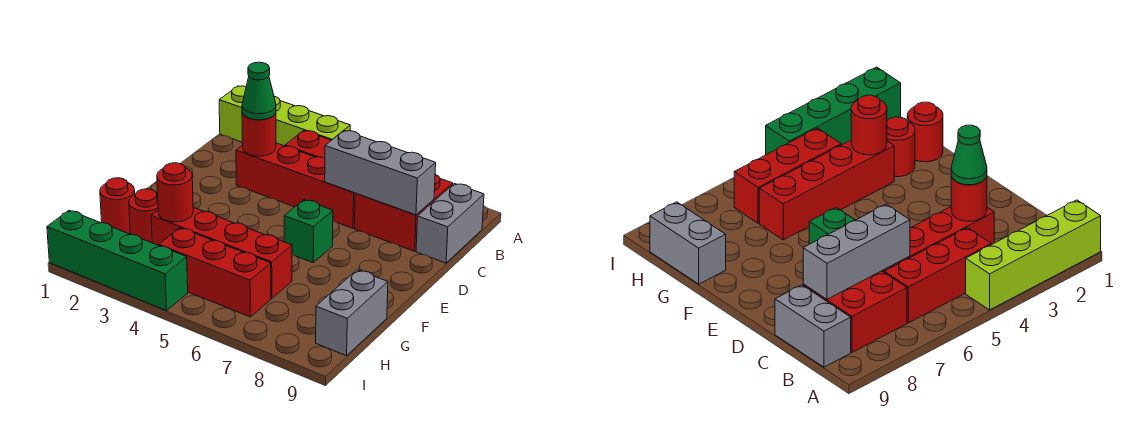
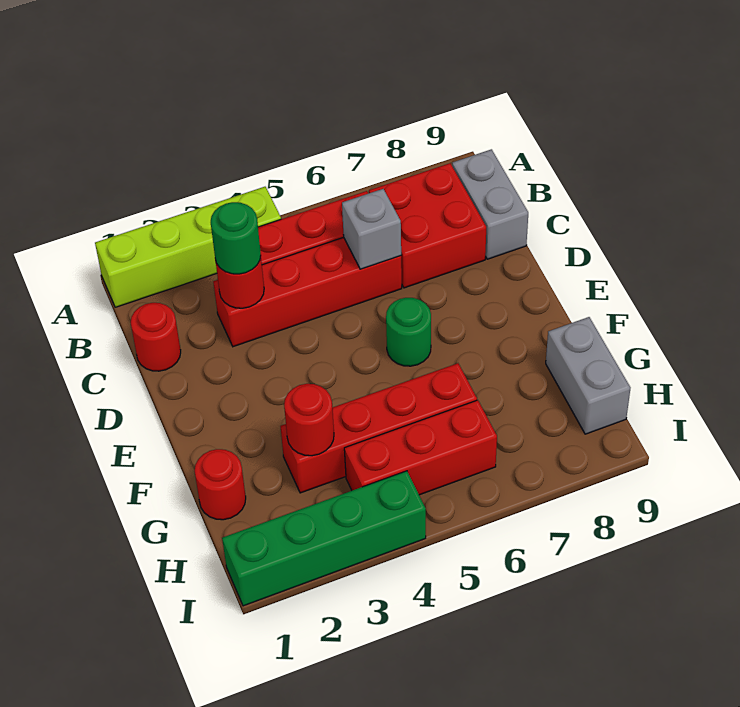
green cone C3 level 3 -> green round brick C3 level 3
grey brick C6:C8 level 2 -> grey brick C6 level 2
green brick E6 level 1 -> green round brick E6 level 1
red round brick G2 level 1 -> red round brick C1 level 1

